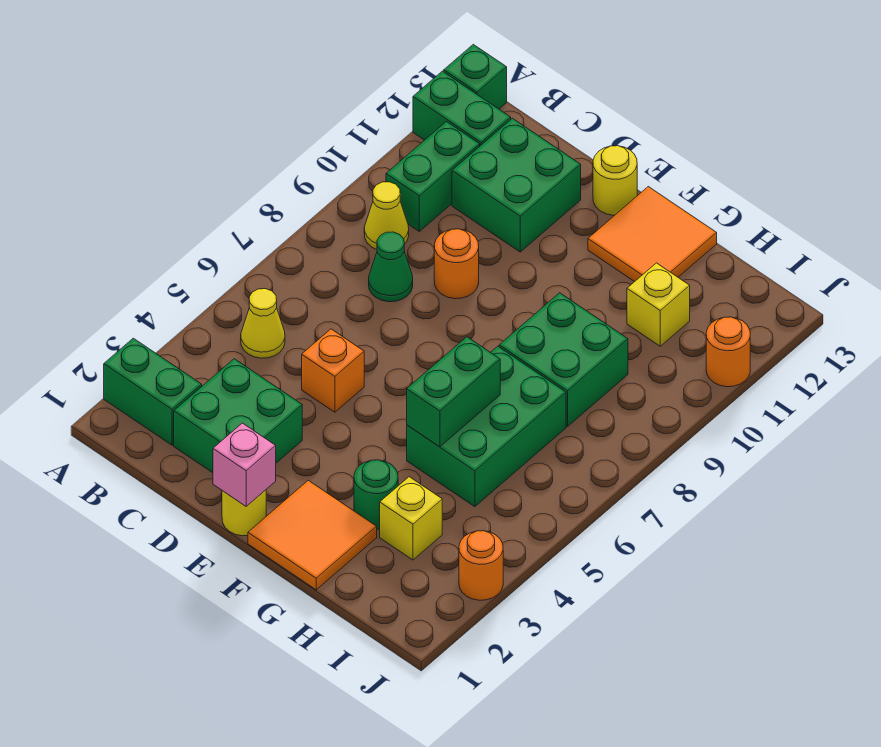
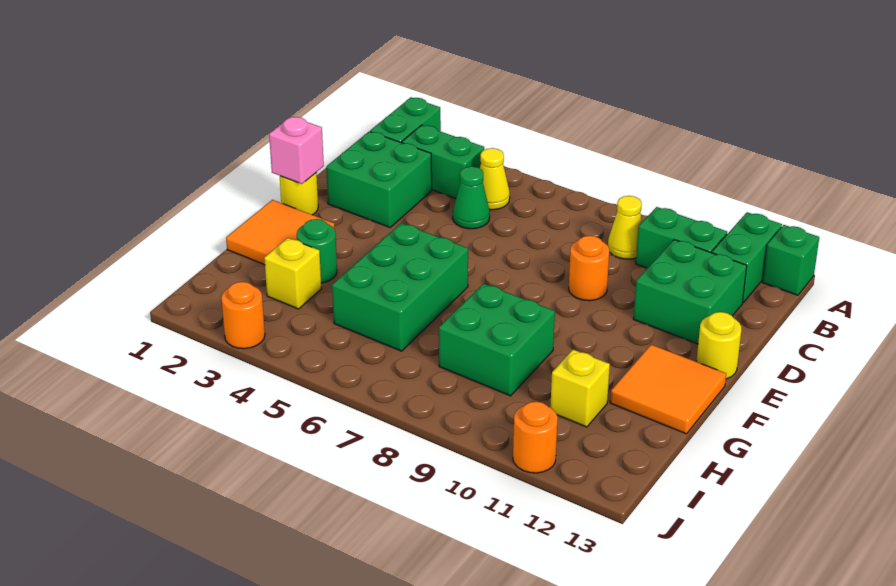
green cone C8 level 1 -> green cone C5 level 1
orange brick D5 level 1 -> none
green brick G5:H7 level 1 -> green brick F5:H6 level 1
green brick G5:G6 level 2 -> green brick B3:B4 level 1

